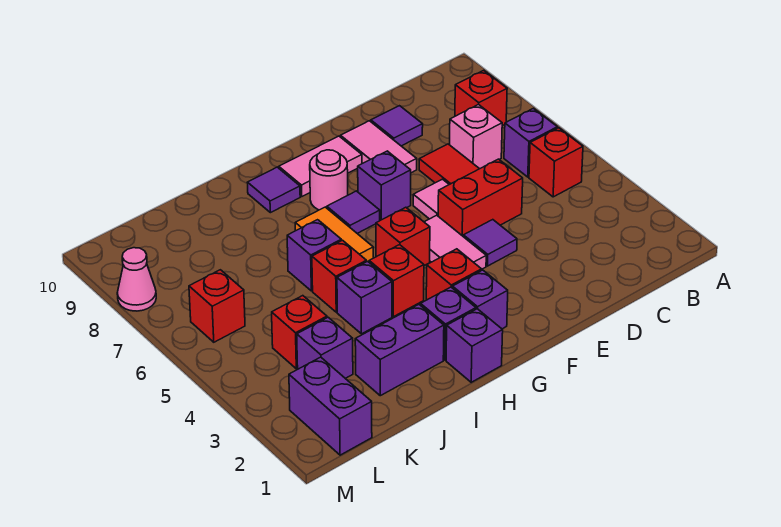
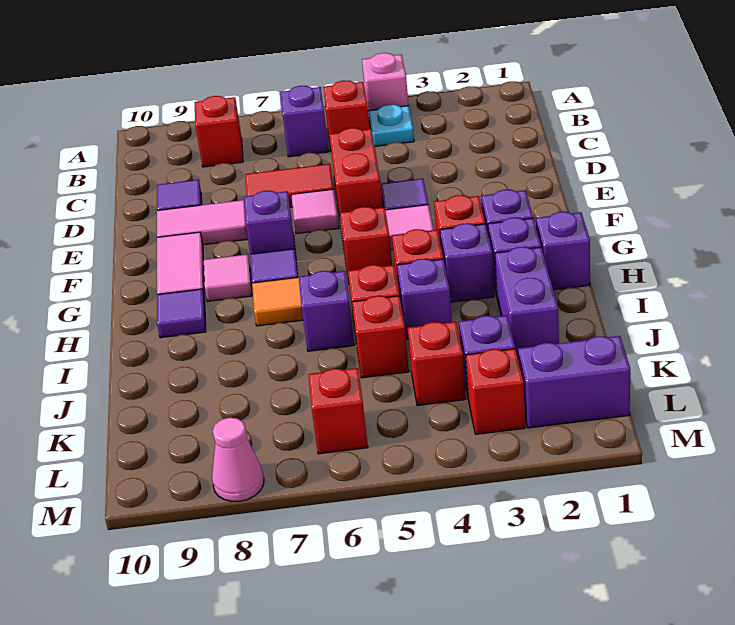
none -> cyan plate B4 level 1
pink brick C7 level 1 -> pink brick A4 level 1
pink round brick G8 level 1 -> pink tile G8 level 1
none -> purple brick H3 level 1
none -> red brick J5 level 1
none -> red brick L3 level 1

